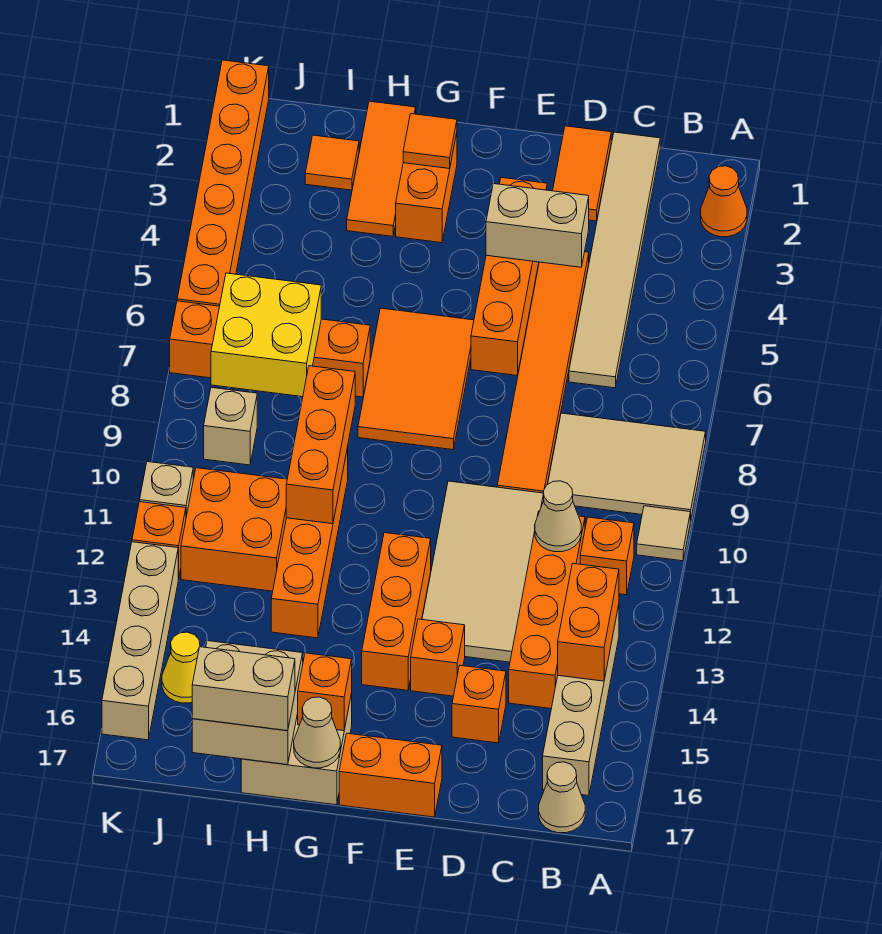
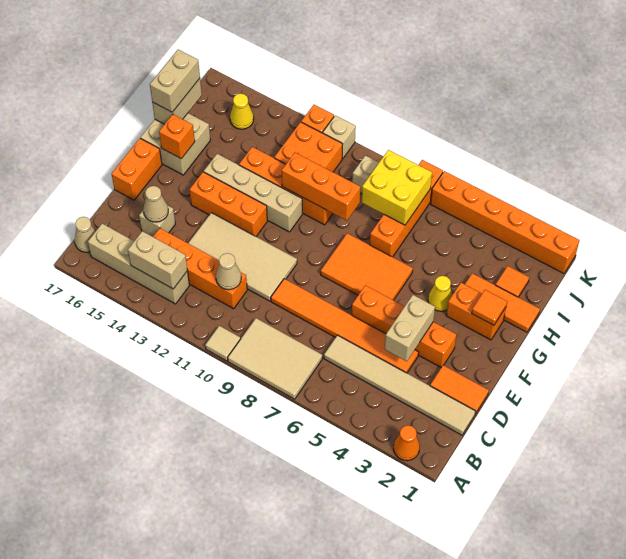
tan tile A8:C9 level 1 -> tan tile A7:B9 level 1
orange brick B11 level 1 -> none
orange brick B13:B14 level 2 -> tan brick B13:B14 level 2
orange brick D15 level 1 -> tan brick D15 level 1
orange brick E14 level 1 -> none
none -> yellow cone G4 level 1
tan cone G17 level 2 -> tan cone D15 level 2
tan brick H16:I17 level 2 -> tan brick H17:I17 level 2
tan brick K13:K16 level 1 -> tan brick G11:G14 level 1

